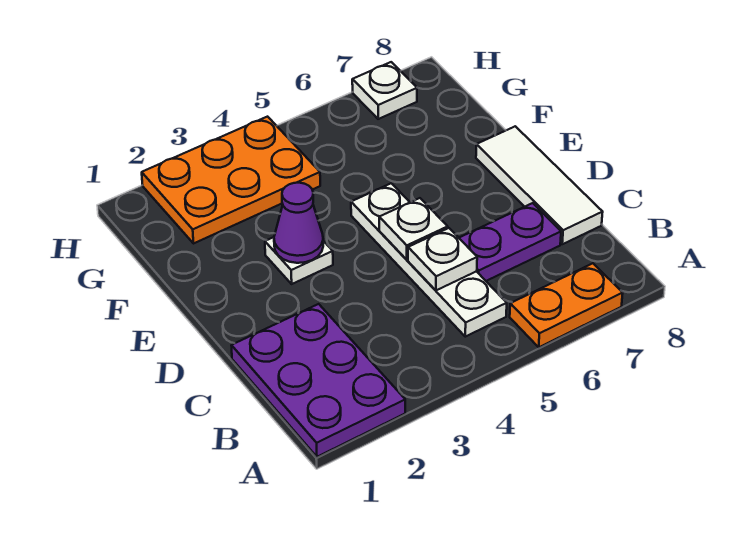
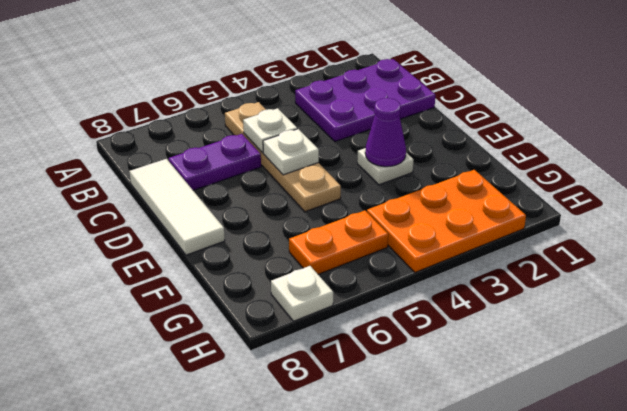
purple plate A1:C2 level 1 -> purple plate B1:C3 level 1
orange plate A6:A7 level 1 -> orange plate G5:G6 level 1
white plate B5:E5 level 1 -> tan plate B5:E5 level 1

